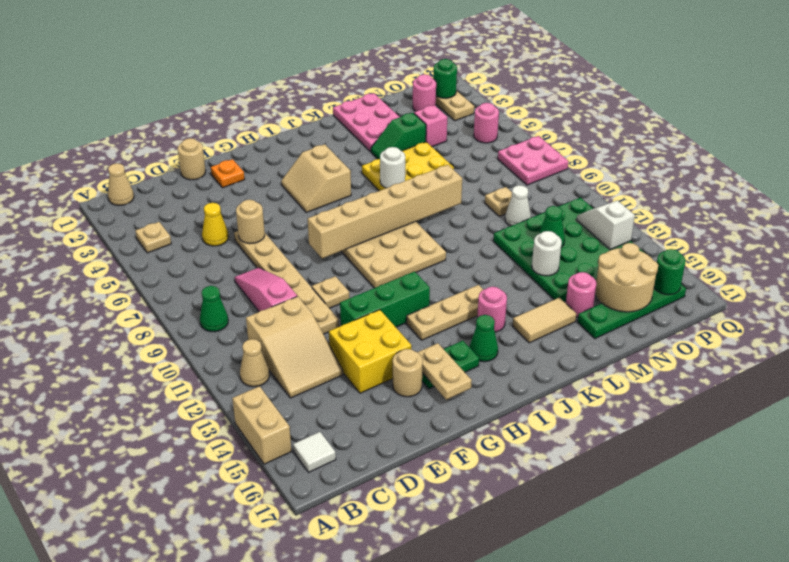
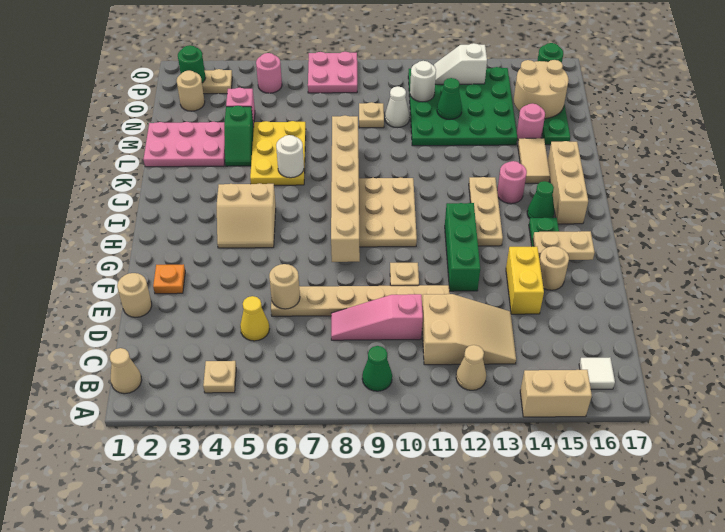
yellow brick E13:F14 level 1 -> yellow brick E14:F14 level 1
none -> tan brick I16:K16 level 1
white round brick M13 level 2 -> white round brick O11 level 2
pink round brick O2 level 1 -> tan round brick O2 level 1

